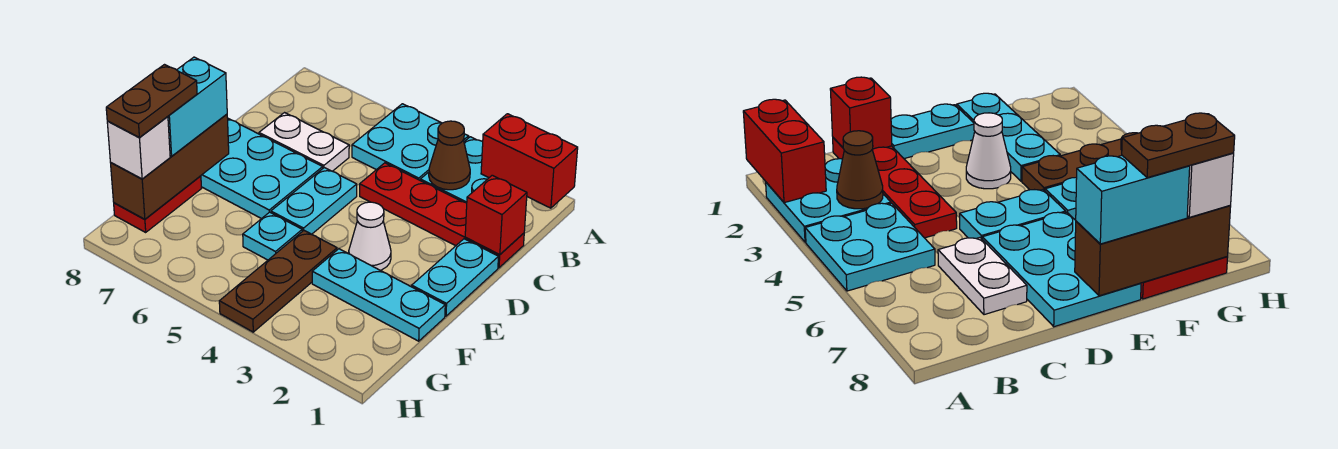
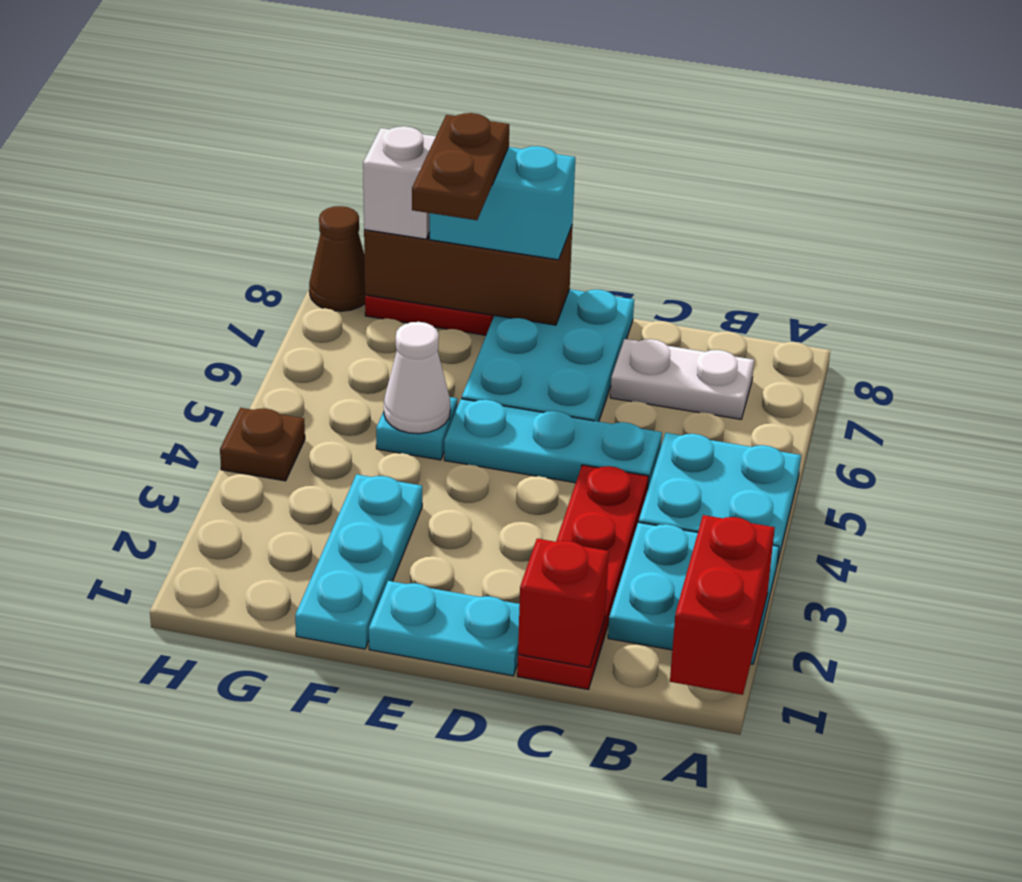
brown cone B3 level 2 -> brown cone H8 level 1
white plate C6:C7 level 1 -> white plate B7:C7 level 1
cyan plate D5:E5 level 1 -> cyan plate C5:E5 level 1
white cone E3 level 1 -> white cone F5 level 2
brown plate F4:H4 level 1 -> brown plate H4 level 1
brown plate F8:G8 level 4 -> brown plate F7:F8 level 4

